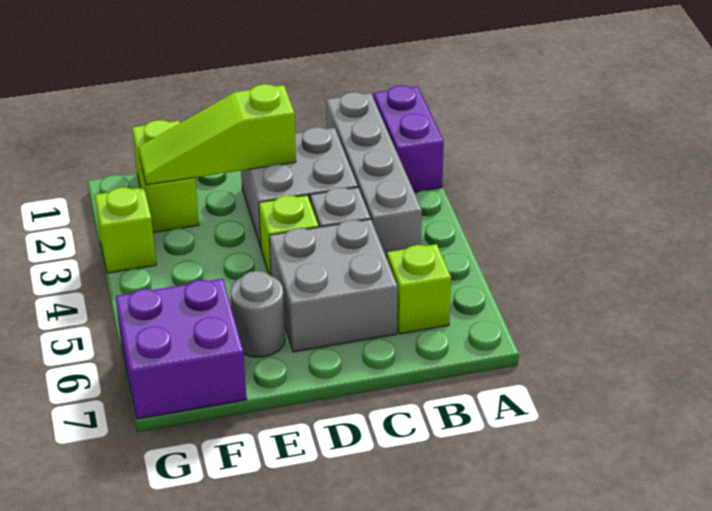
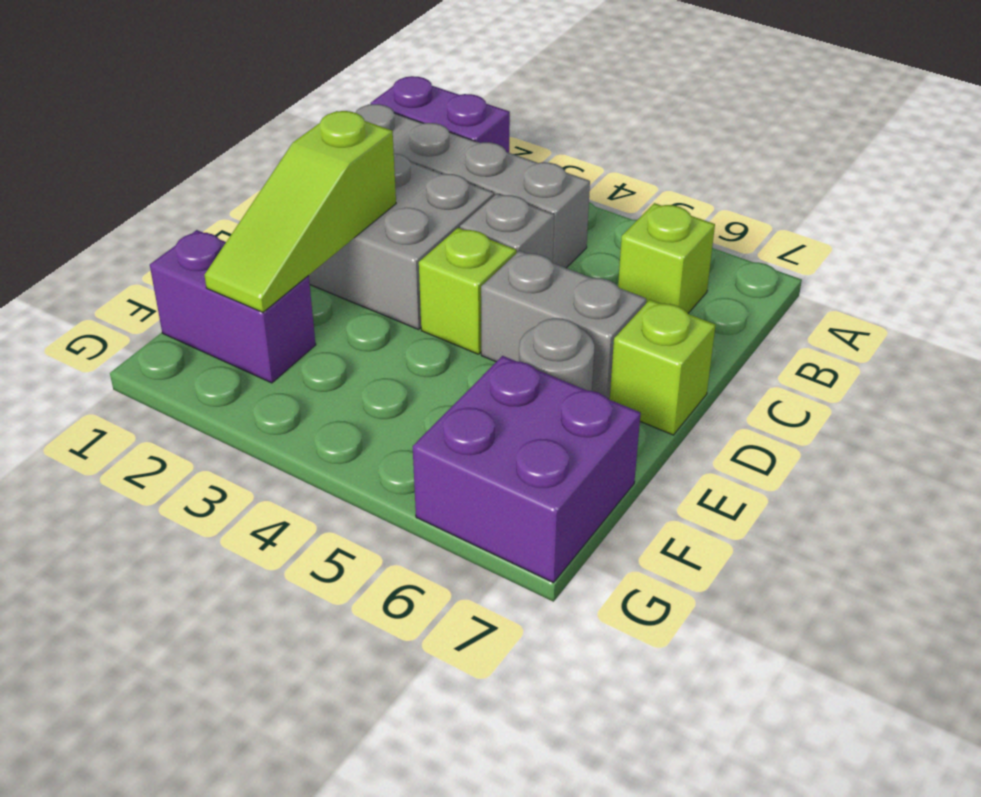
grey brick C5:D6 level 1 -> grey brick D5:D6 level 1
lime brick F1:F2 level 1 -> purple brick F1:F2 level 1
lime brick G3 level 1 -> lime brick D7 level 1

